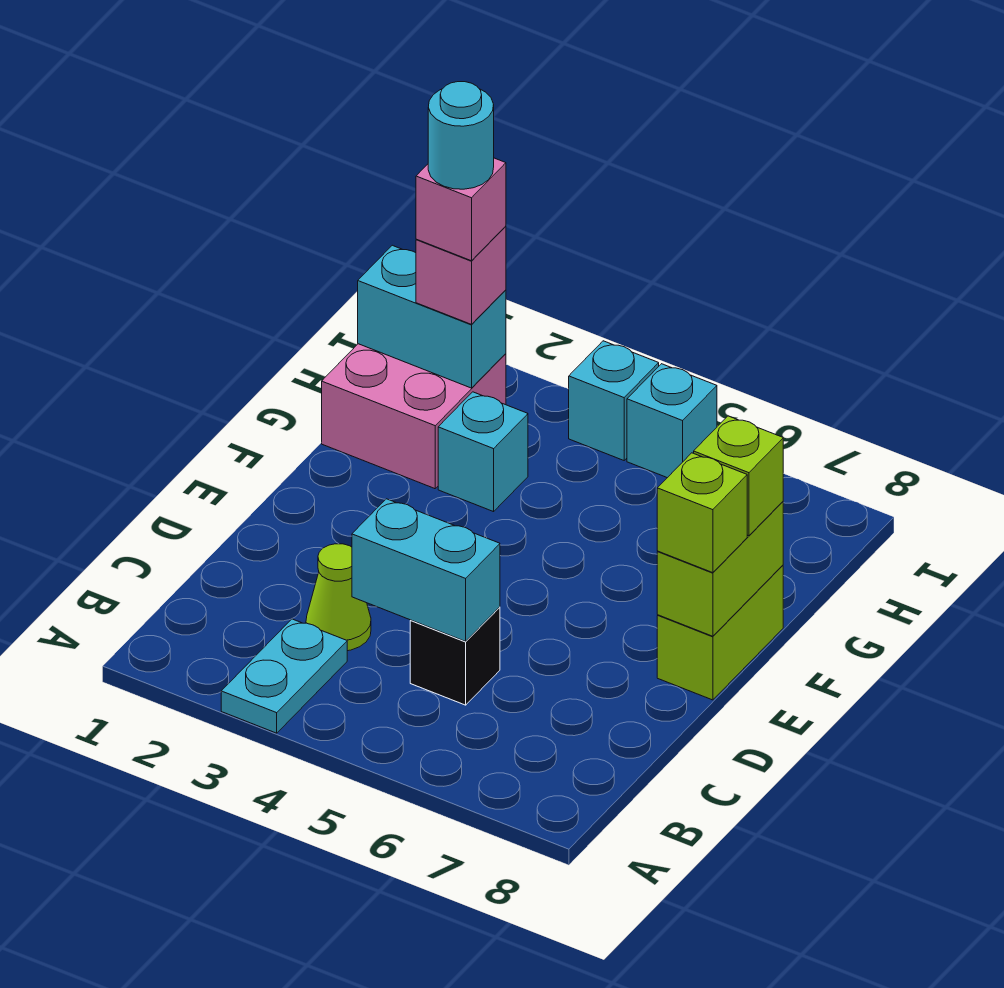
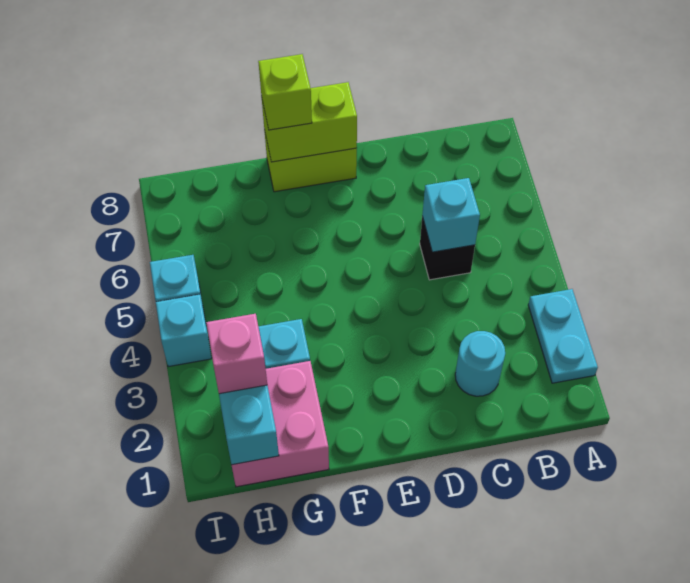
cyan plate A3:B3 level 1 -> cyan plate A2:A3 level 1
lime cone C3 level 1 -> none
cyan brick C4:C5 level 2 -> cyan brick C5 level 2
lime brick E8 level 3 -> none
pink brick H2 level 4 -> none
cyan round brick H2 level 5 -> cyan round brick C2 level 1

